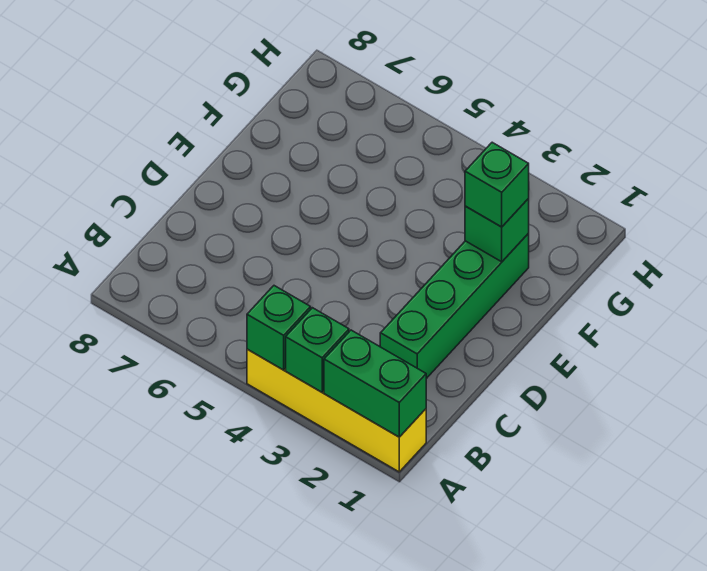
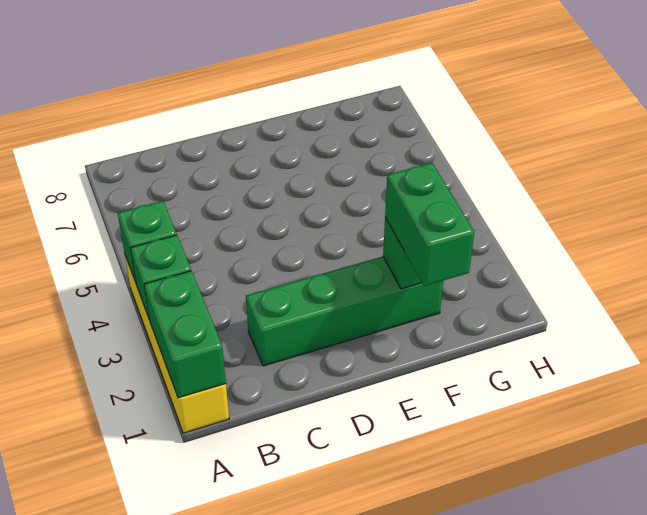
green brick F2 level 3 -> green brick F1:F2 level 3

